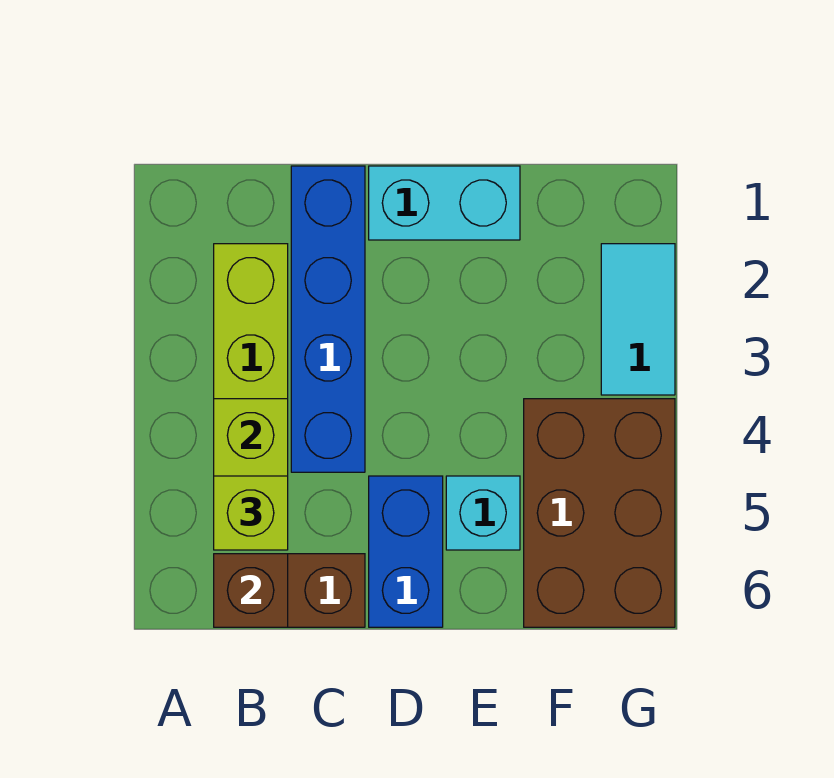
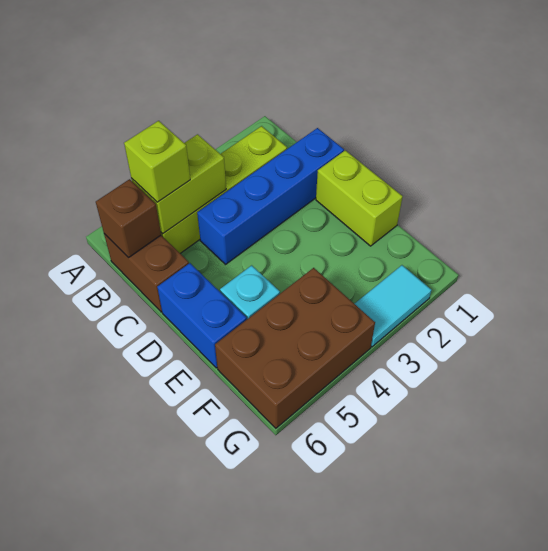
cyan brick D1:E1 level 1 -> lime brick D1:E1 level 1
blue brick D5:D6 level 1 -> blue brick D6:E6 level 1

